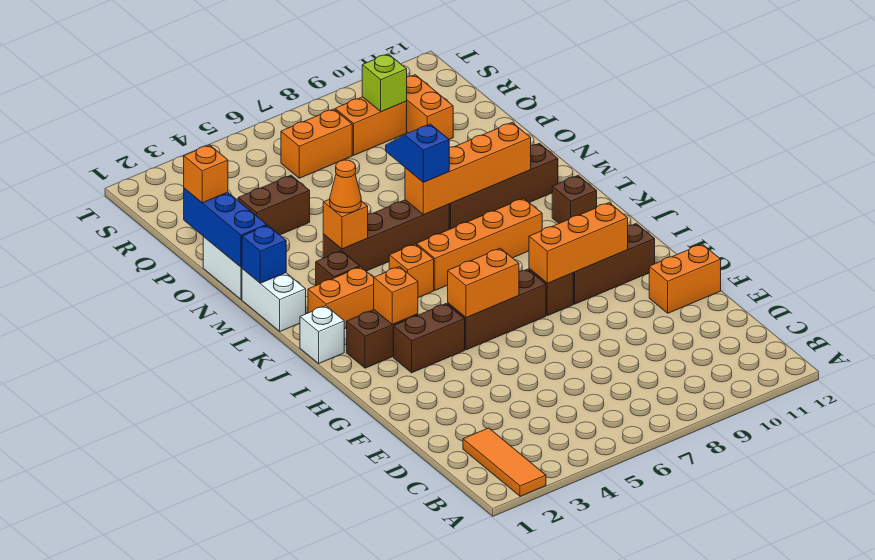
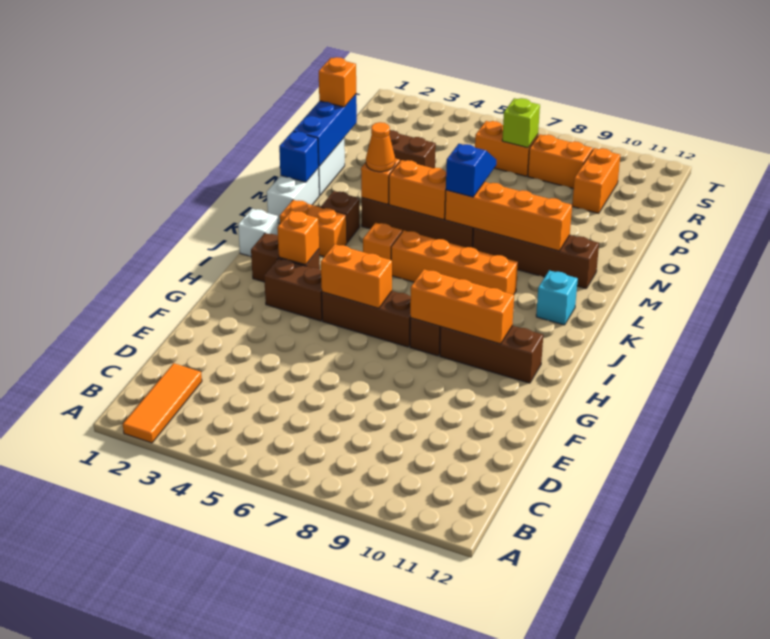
orange brick F11:F12 level 1 -> orange brick M5:M6 level 2
brown brick K11 level 1 -> cyan brick K11 level 1
lime brick R9 level 2 -> lime brick R7 level 2

